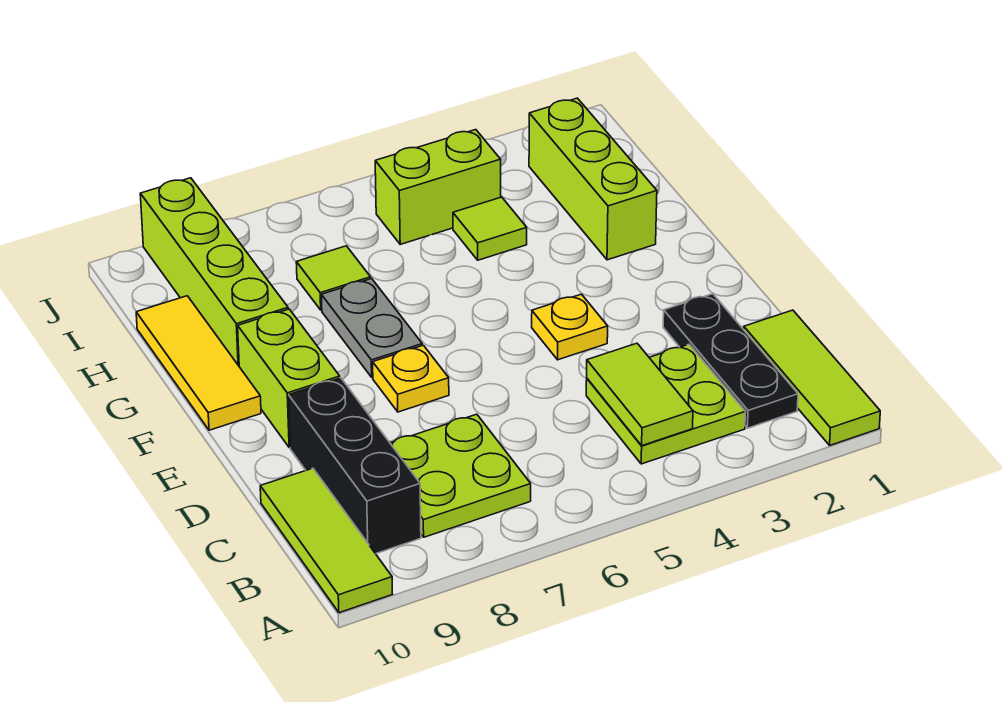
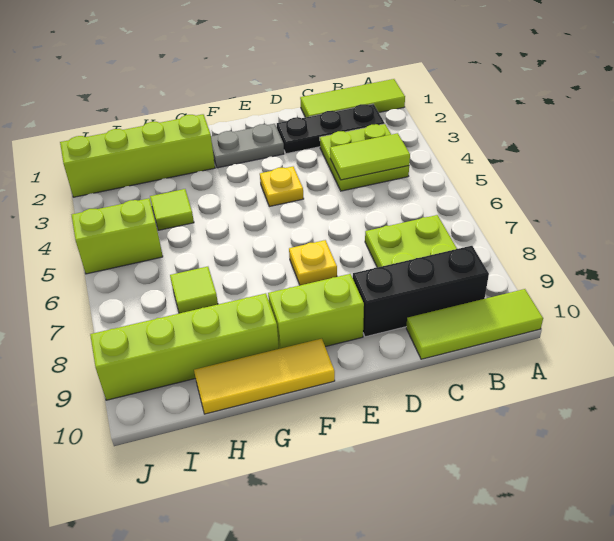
grey plate F7:G7 level 1 -> grey plate E2:F2 level 1
lime brick G2:I2 level 1 -> lime brick G2:J2 level 1
lime brick I4:I5 level 1 -> lime brick I5:J5 level 1

